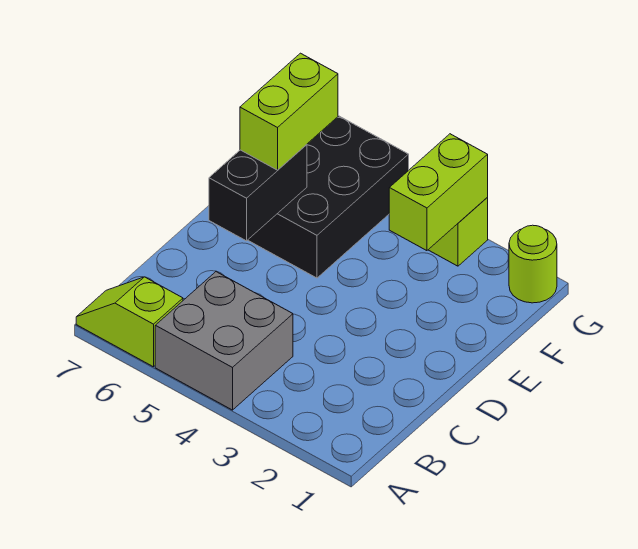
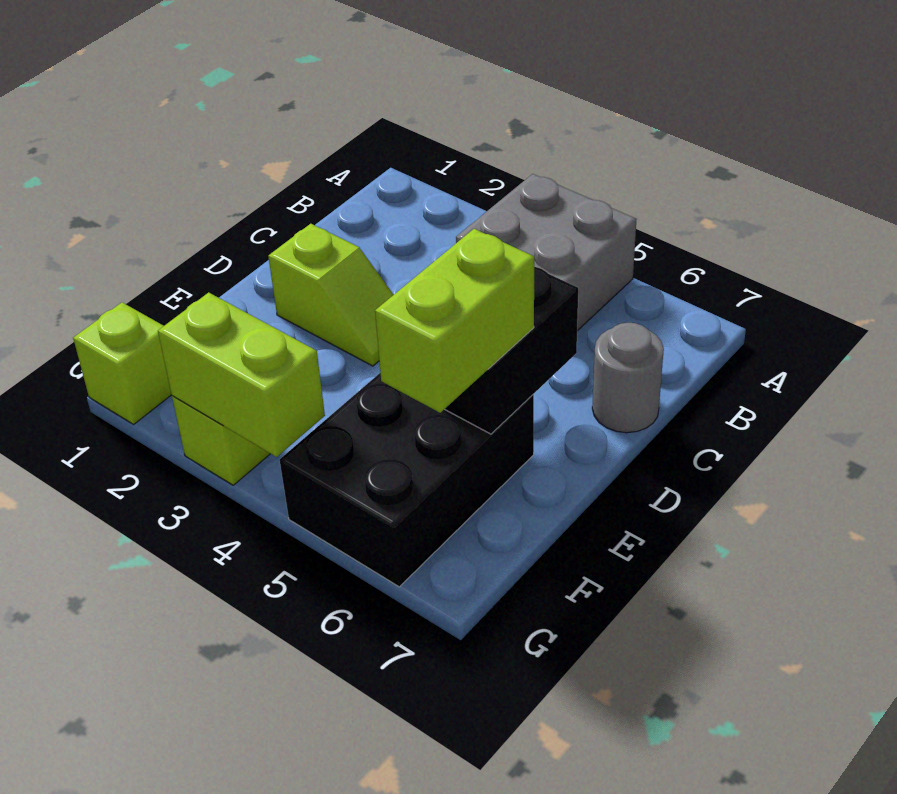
lime slope A6:A7 level 1 top 6 -> lime slope D2:D3 level 1 top 2
none -> grey round brick C7 level 1
lime brick F3:G3 level 2 -> lime brick G3:G4 level 2
lime round brick G1 level 1 -> lime brick G1 level 1

